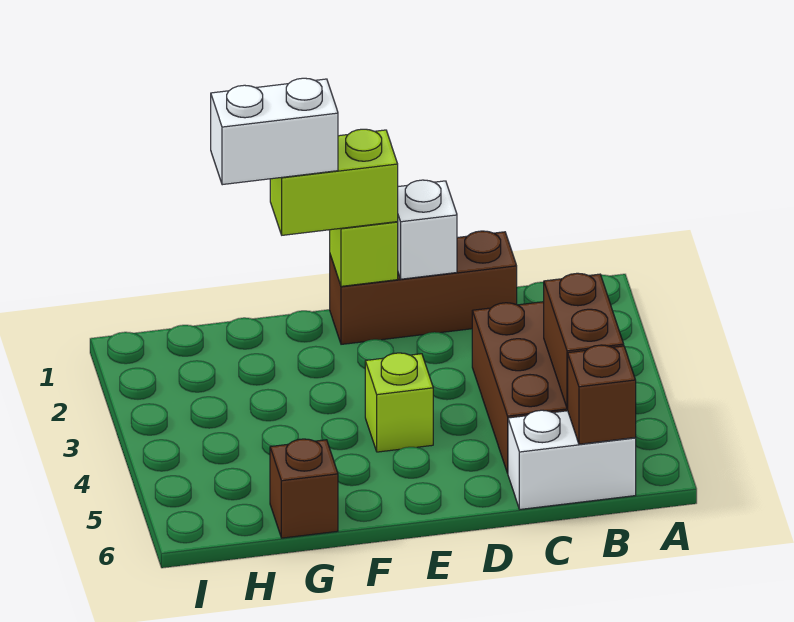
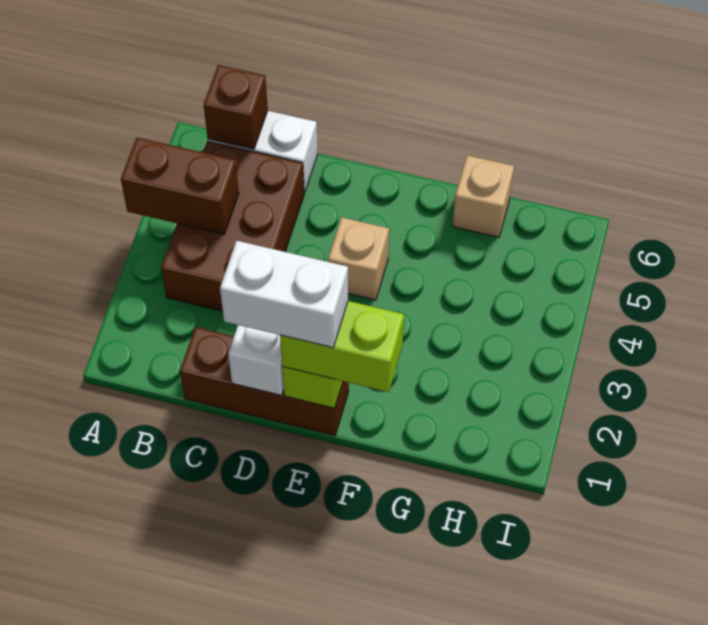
brown brick B4:B5 level 2 -> brown brick A4:B4 level 2
lime brick E4 level 1 -> tan brick E4 level 1
white brick F1:G1 level 4 -> white brick D1:E1 level 4
brown brick G6 level 1 -> tan brick G6 level 1

